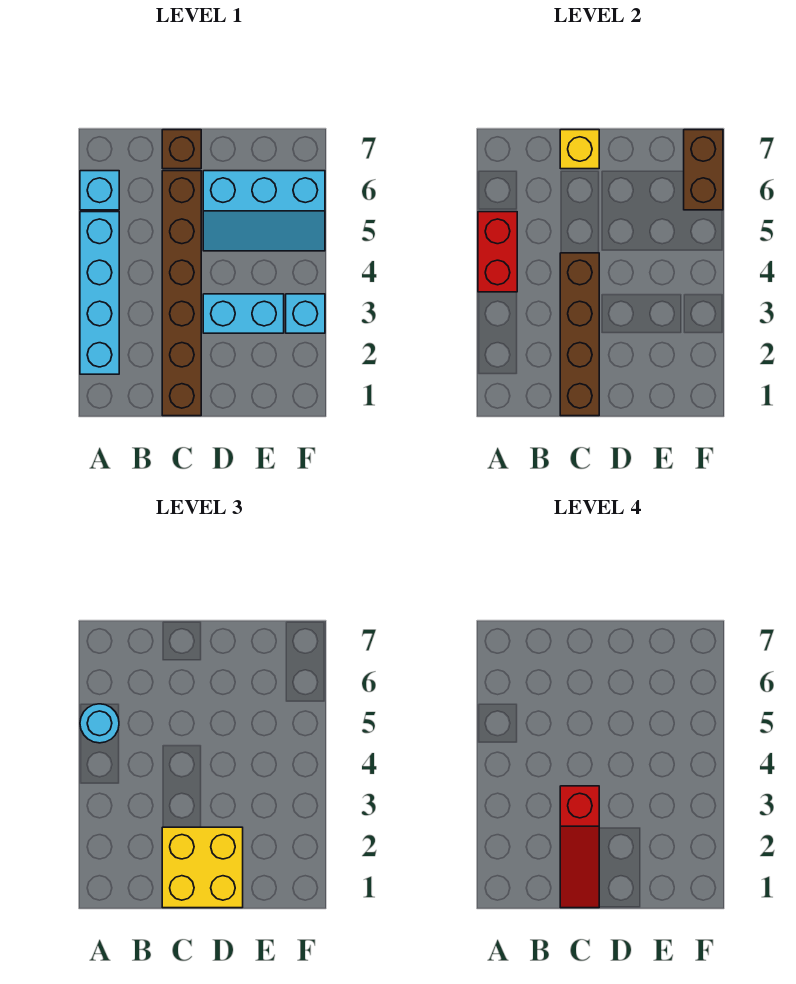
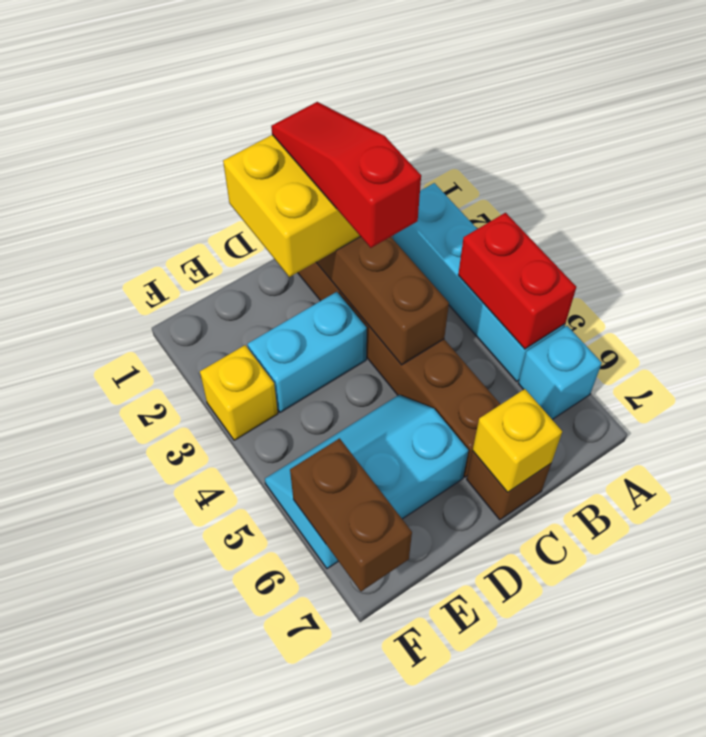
cyan round brick A5 level 3 -> none
cyan brick F3 level 1 -> yellow brick F3 level 1

